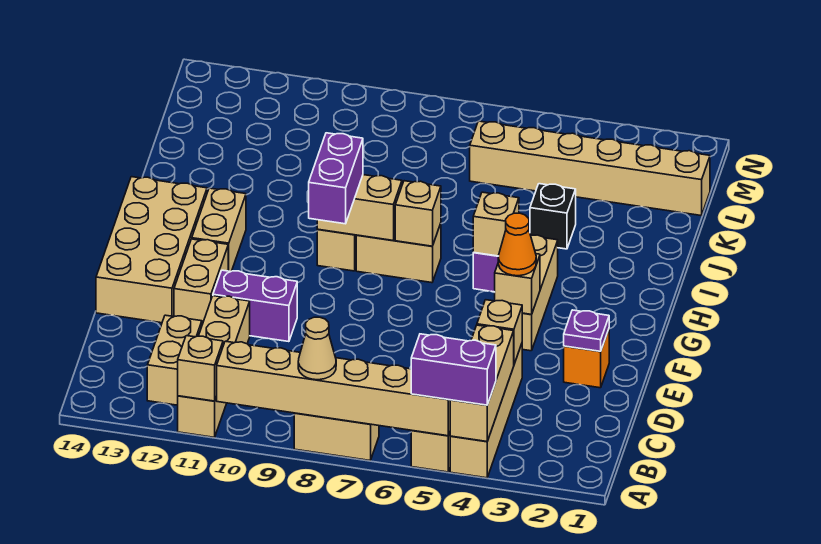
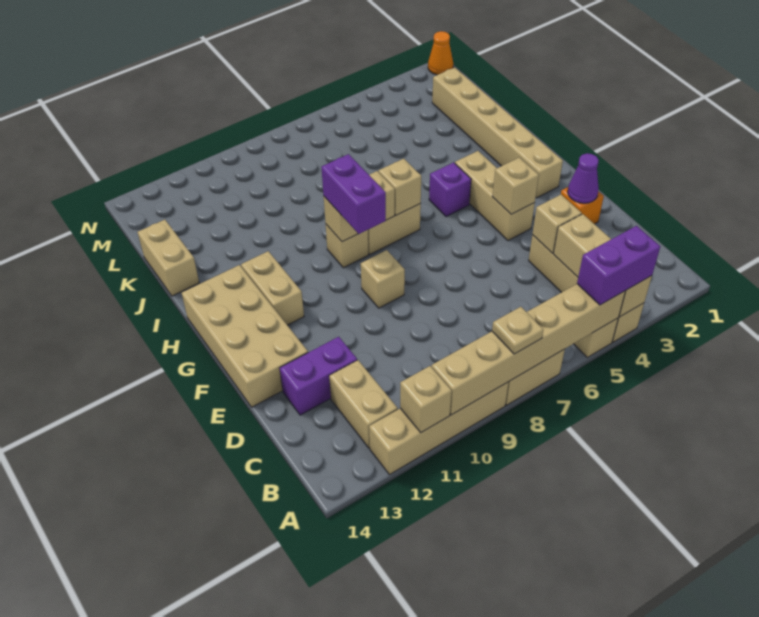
tan cone A8 level 3 -> tan plate A8 level 3
tan brick A11:D11 level 1 -> tan brick A9:A12 level 1
purple plate E2 level 2 -> purple cone E2 level 2
purple brick E10:E11 level 1 -> purple brick D12:D13 level 1
tan brick E12:F12 level 1 -> tan brick J14:K14 level 1
orange cone F4 level 3 -> orange cone N1 level 1
tan brick H5 level 2 -> tan brick F9 level 1
black brick J4 level 1 -> none
tan brick L1:L6 level 1 -> tan brick G2:L2 level 1

